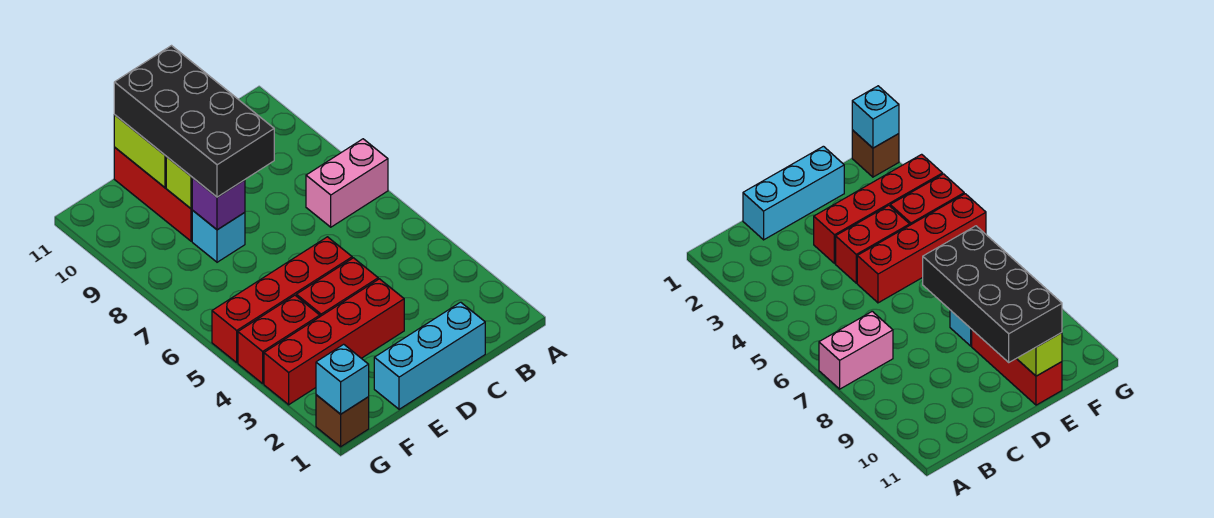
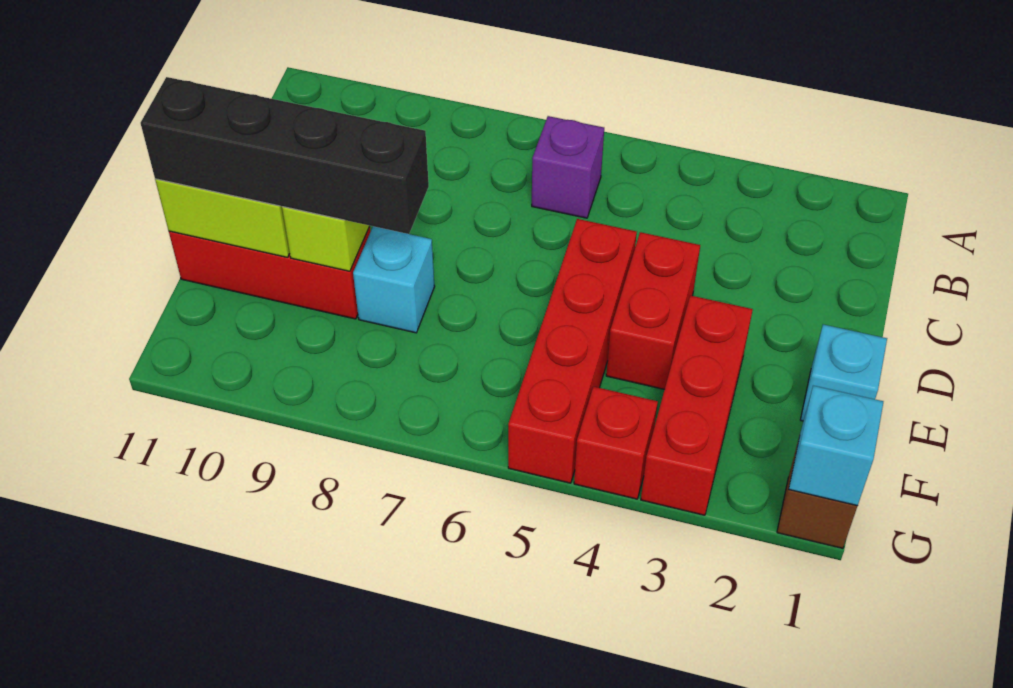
pink brick A7:B7 level 1 -> none
cyan brick C1:E1 level 1 -> cyan brick E1 level 1
red brick D3:G3 level 1 -> red brick E3:G3 level 1
black brick D8:E11 level 3 -> black brick E8:E11 level 3
purple brick E8 level 2 -> purple brick B6 level 1
red brick F4:G4 level 1 -> red brick G4 level 1

